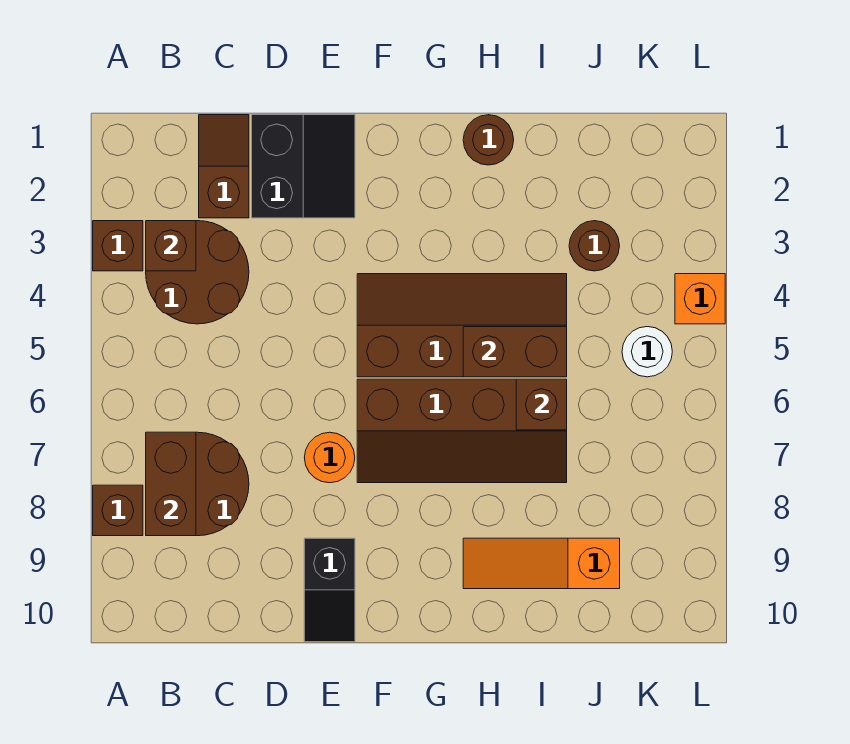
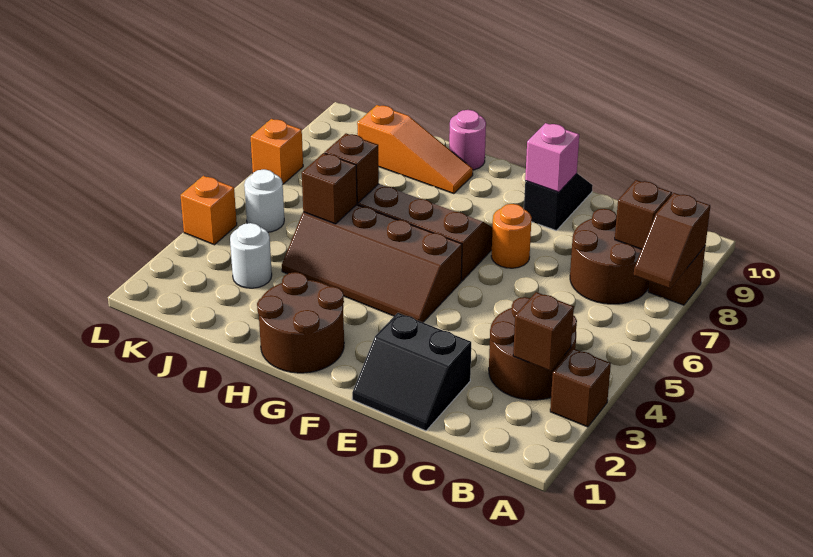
brown brick B7:B8 level 2 -> brown brick B8 level 2
brown slope C1:C2 level 1 top 2 -> brown slope A7:A8 level 2 top 8
black slope D1:E2 level 1 top D -> black slope D1:E2 level 1 top 2
none -> pink brick E9 level 2
brown round brick H1 level 1 -> brown round brick G1:H2 level 1
brown brick H5:I5 level 2 -> brown brick I5 level 2
none -> pink round brick H10 level 1
brown round brick J3 level 1 -> white round brick J3 level 1
none -> orange brick L7 level 1

